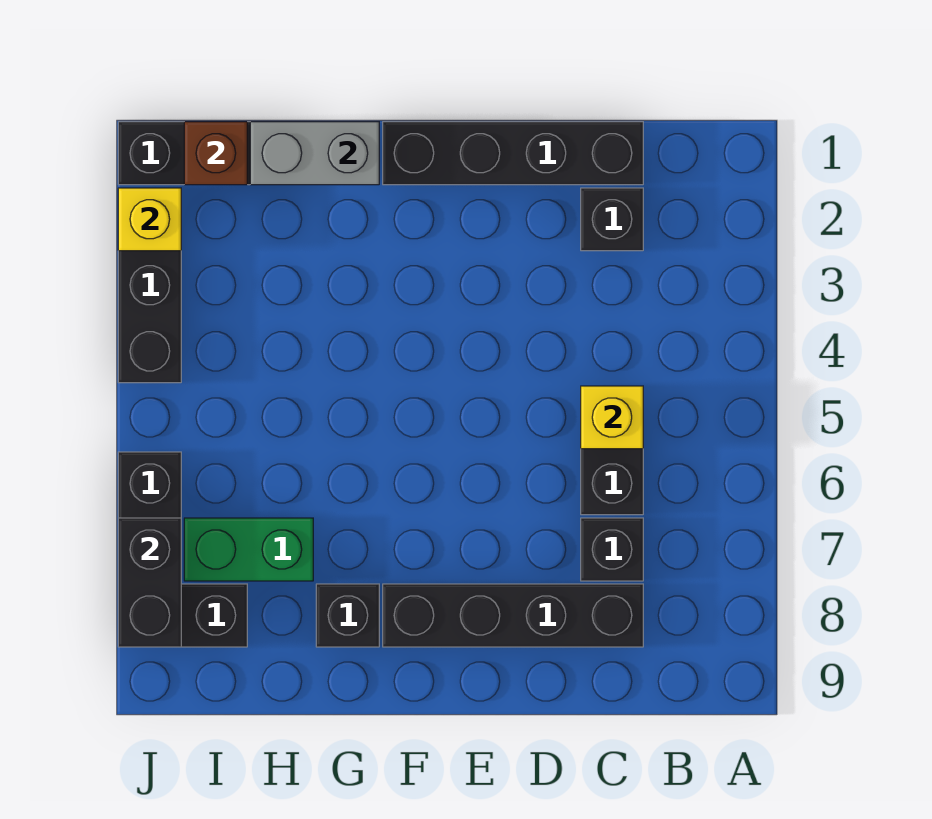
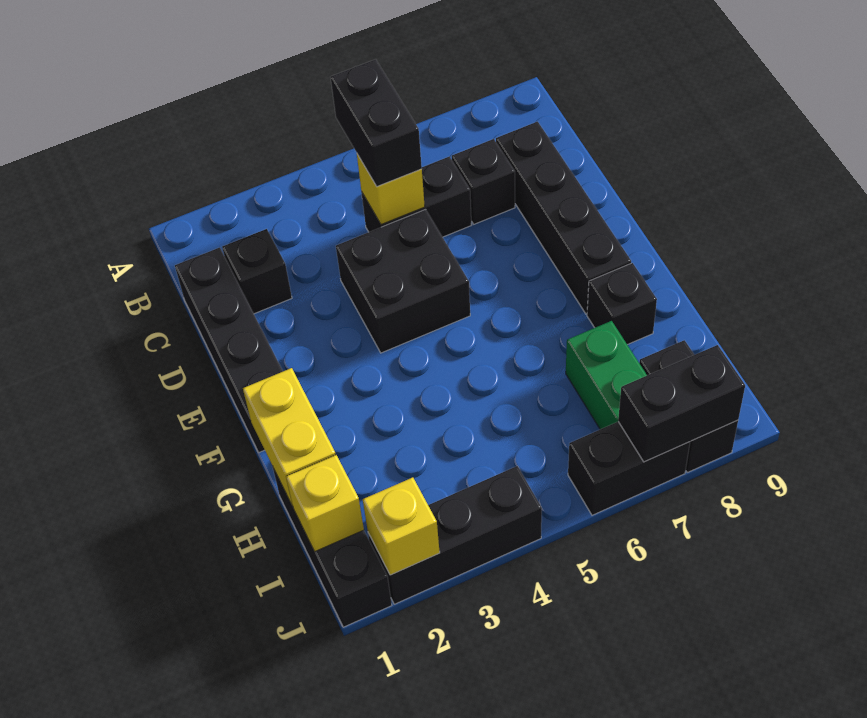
none -> black brick B5:C5 level 3
none -> black brick D4:E5 level 1
grey brick G1:H1 level 2 -> yellow brick G1:H1 level 2
brown brick I1 level 2 -> yellow brick I1 level 2

